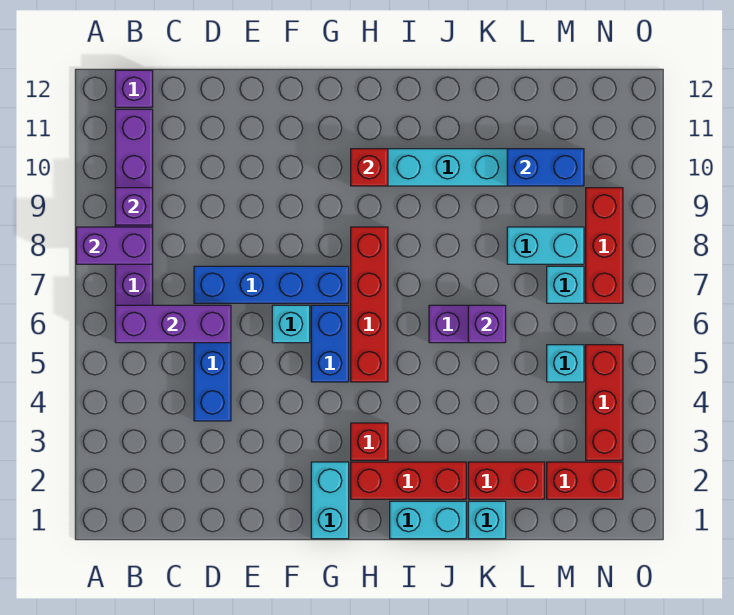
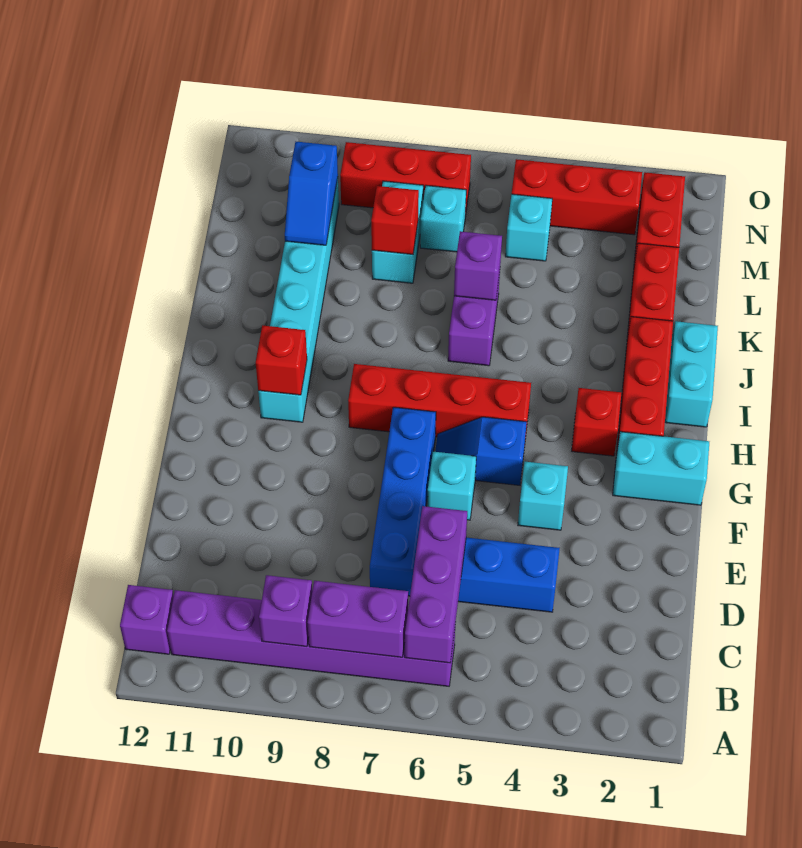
purple brick A8:B8 level 2 -> purple brick B7:B8 level 2
blue brick G5:G6 level 1 -> blue slope G5:G6 level 1 top 5
cyan brick K1 level 1 -> cyan brick F4 level 1
none -> red brick L8 level 2
blue brick L10:M10 level 2 -> blue slope L10:M10 level 2 top M

